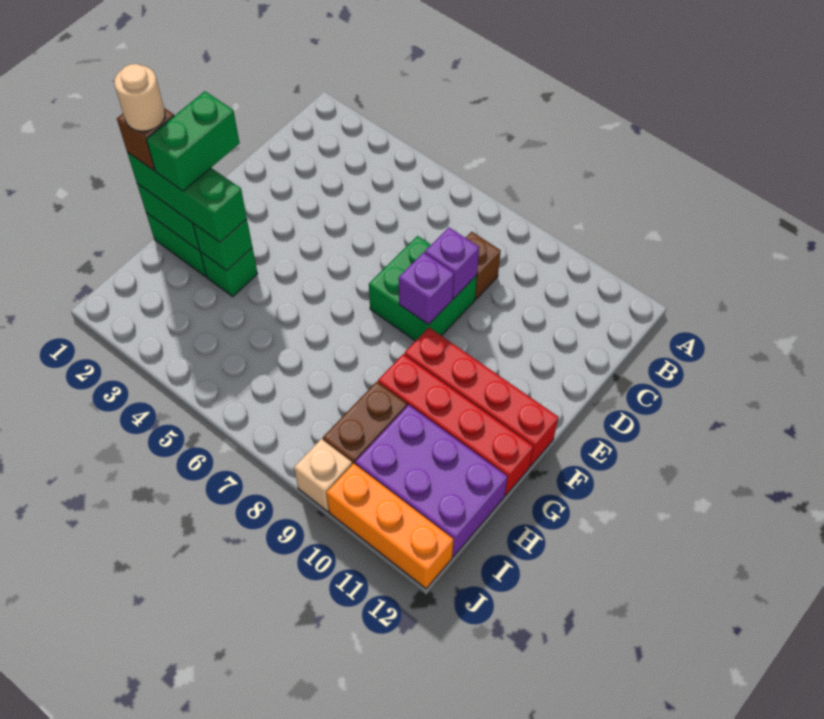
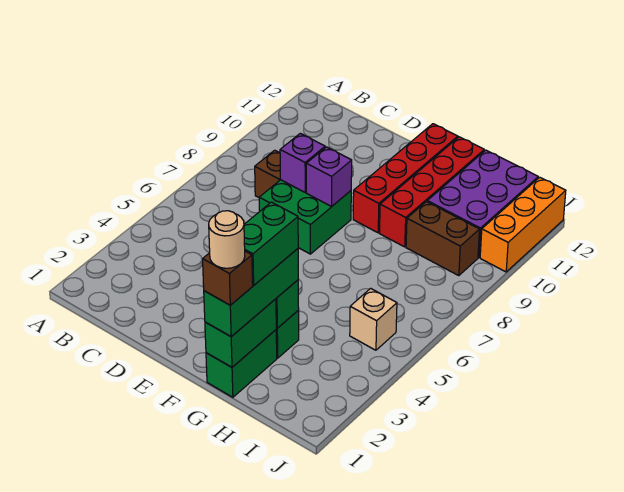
green brick F2:G2 level 4 -> green brick G2:G3 level 4
tan brick J9 level 1 -> tan brick I5 level 1

